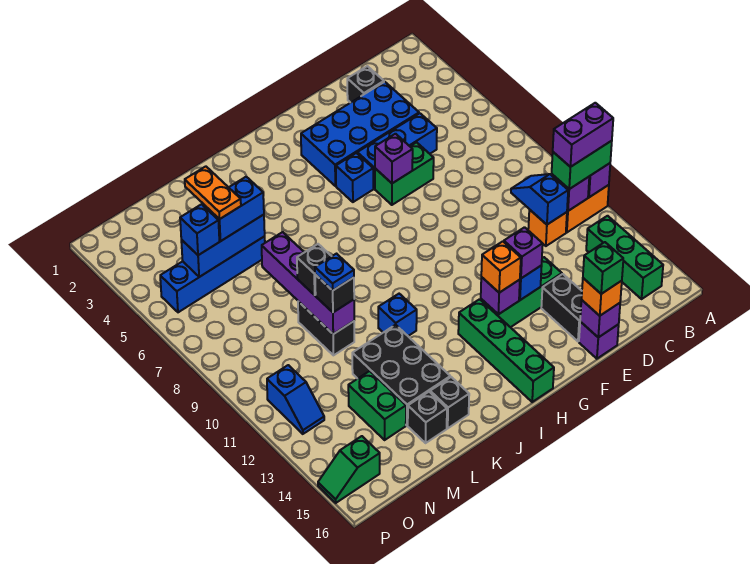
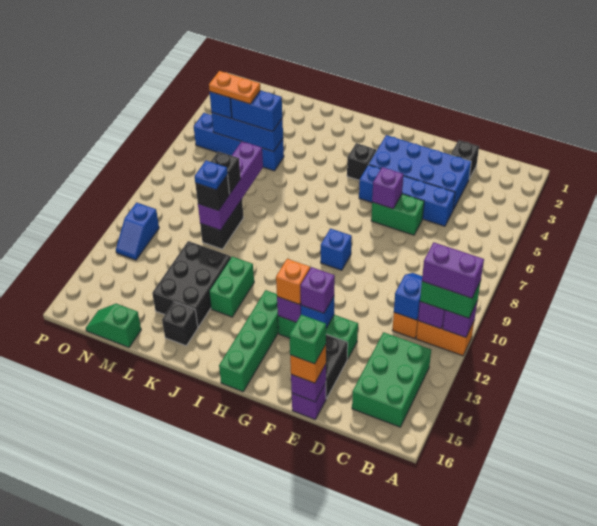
green brick B13:B15 level 1 -> green brick B13:C15 level 1
blue brick J11 level 1 -> blue brick G9 level 1
black brick L15 level 1 -> black brick H4 level 1
orange plate M4:M5 level 4 -> orange plate M5:N5 level 4
green brick M13:M14 level 1 -> green brick J12:J13 level 1
green slope O15:P15 level 1 top O -> green slope M16:N16 level 1 top M

